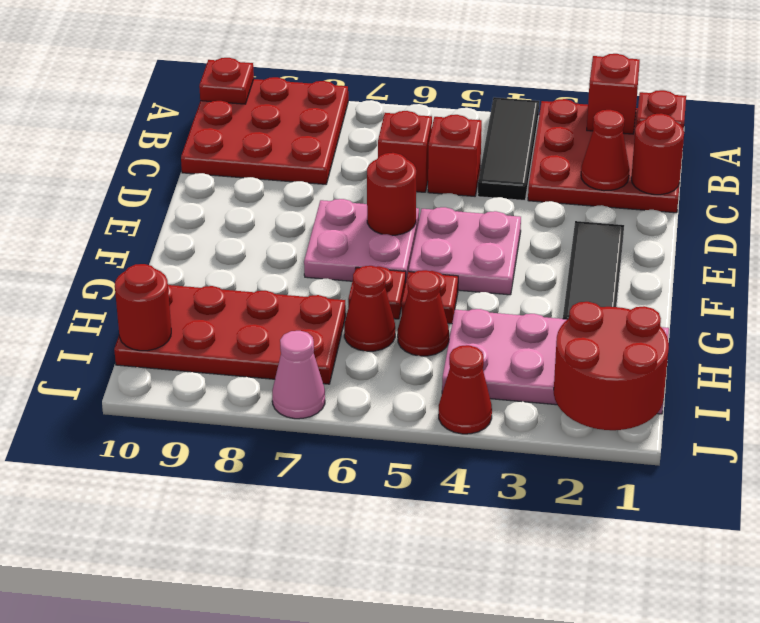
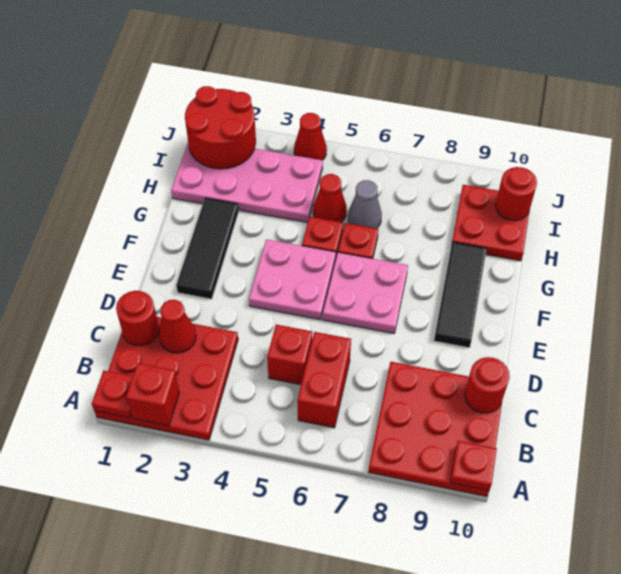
black tile A4:C4 level 1 -> black tile E9:G9 level 1
red brick C6 level 1 -> red brick B6:C6 level 1
red round brick E6 level 2 -> red round brick C10 level 2
red cone H6 level 1 -> grey cone H6 level 1
red plate H7:I10 level 1 -> red plate H9:I10 level 1
pink cone J7 level 1 -> none

